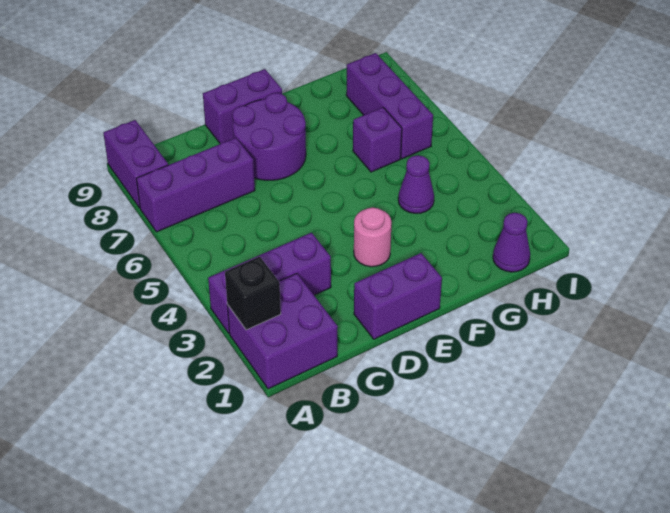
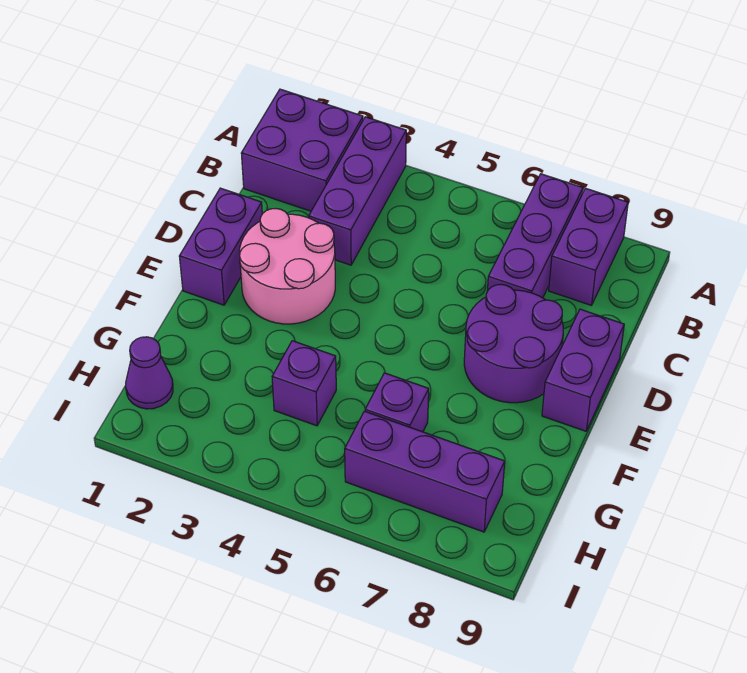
black brick A2 level 2 -> none
purple brick A8:A9 level 1 -> purple brick A8:B8 level 1
pink round brick E3 level 1 -> pink round brick D2:E3 level 1
purple cone G4 level 1 -> purple brick G4 level 1

